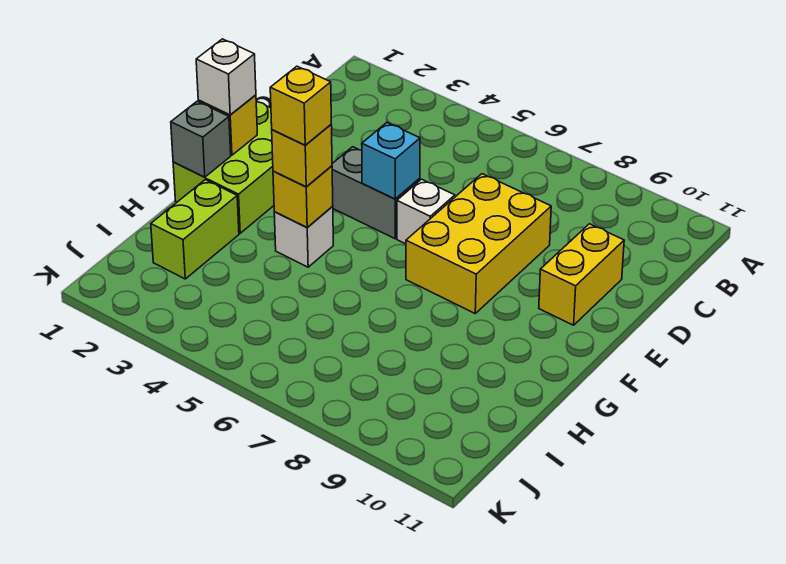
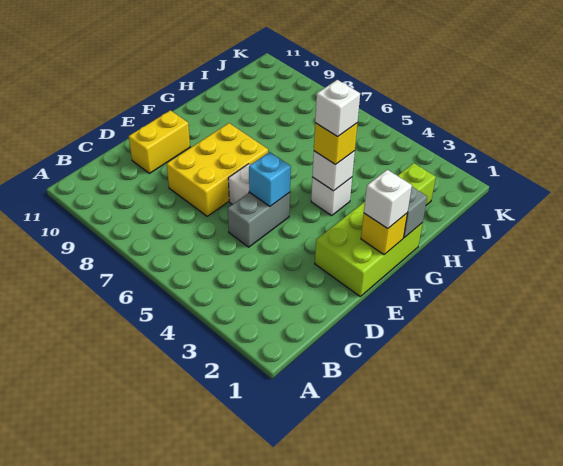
grey brick E4:E5 level 1 -> grey brick D5:E5 level 1
yellow brick G4 level 2 -> white brick G4 level 2
yellow brick G4 level 4 -> white brick G4 level 4

